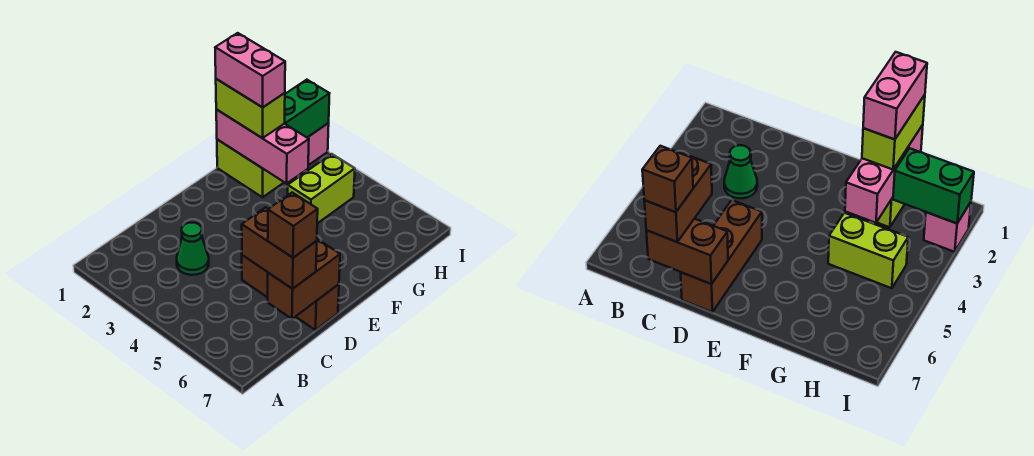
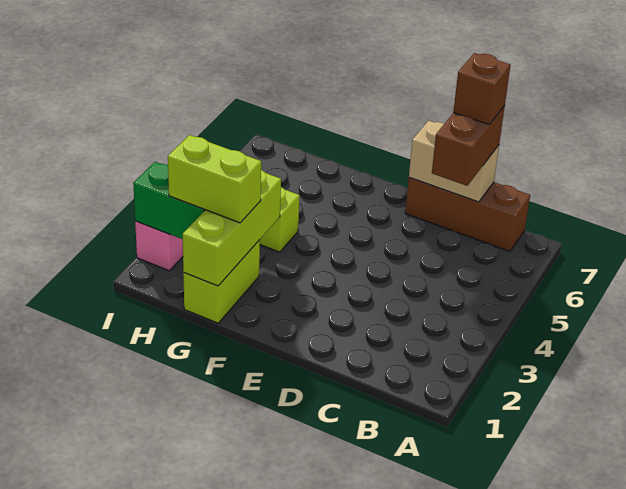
green cone C3 level 1 -> none
brown brick C7:D7 level 2 -> tan brick C7:D7 level 2
brown brick D5:D7 level 1 -> brown brick B7:D7 level 1
pink brick G1:G3 level 2 -> lime brick G1:G3 level 2
lime brick G1:G2 level 3 -> lime brick G2:H2 level 3
pink brick G1:G2 level 4 -> none

